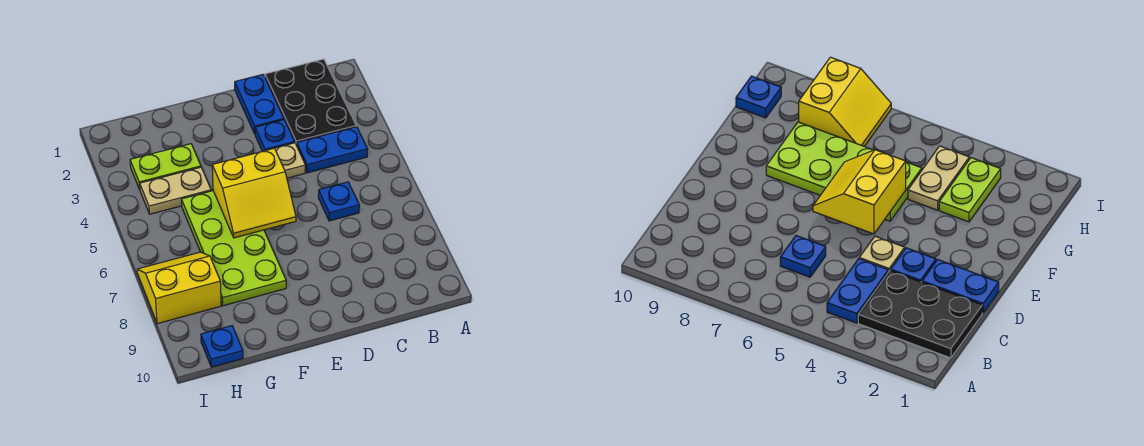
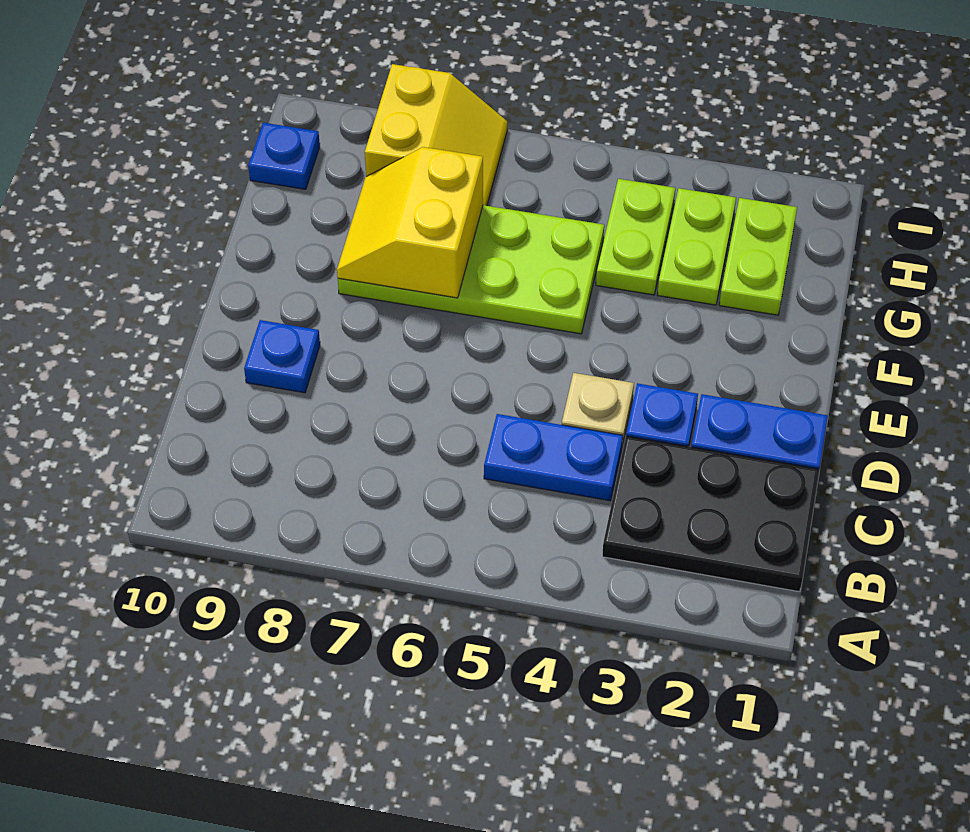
blue plate B4:C4 level 1 -> blue plate C4:C5 level 1
blue plate C6 level 1 -> blue plate D9 level 1
yellow slope E5:F6 level 2 top 5 -> yellow slope F7:G8 level 2 top 7
none -> lime plate G2:H2 level 1
tan plate G4:H4 level 1 -> lime plate G4:H4 level 1

